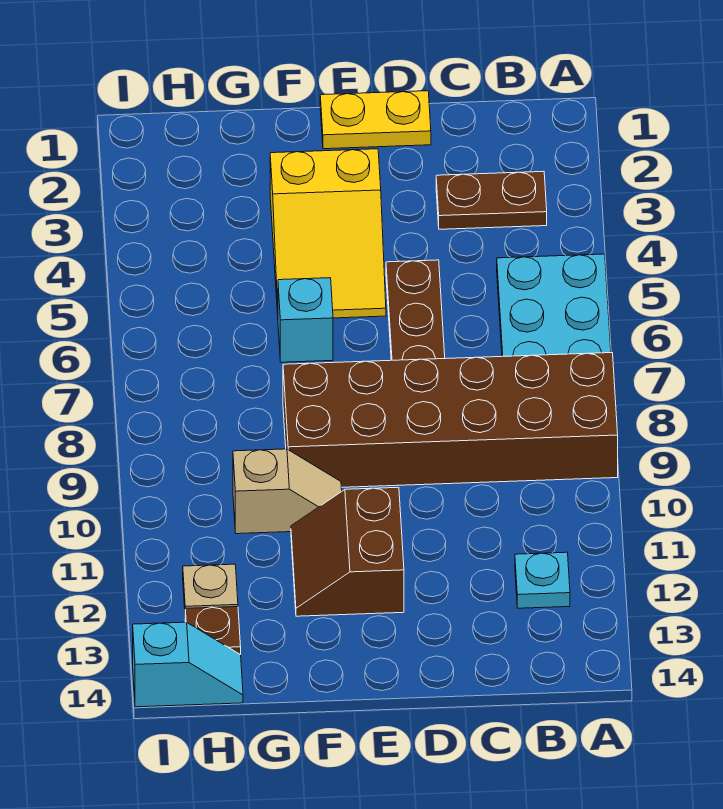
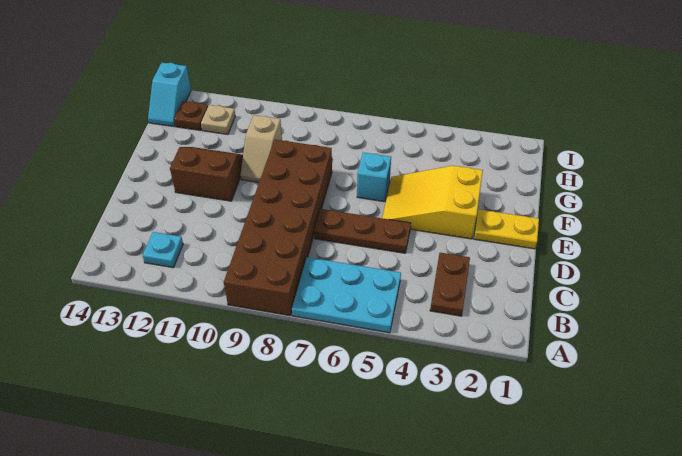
yellow plate D1:E1 level 1 -> yellow plate E1:E2 level 1

